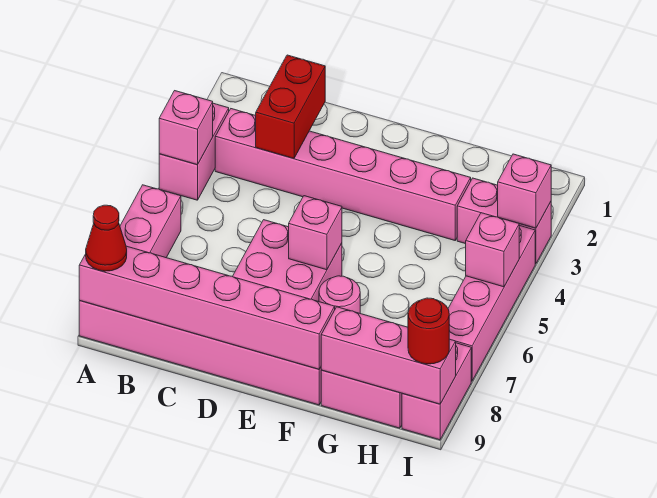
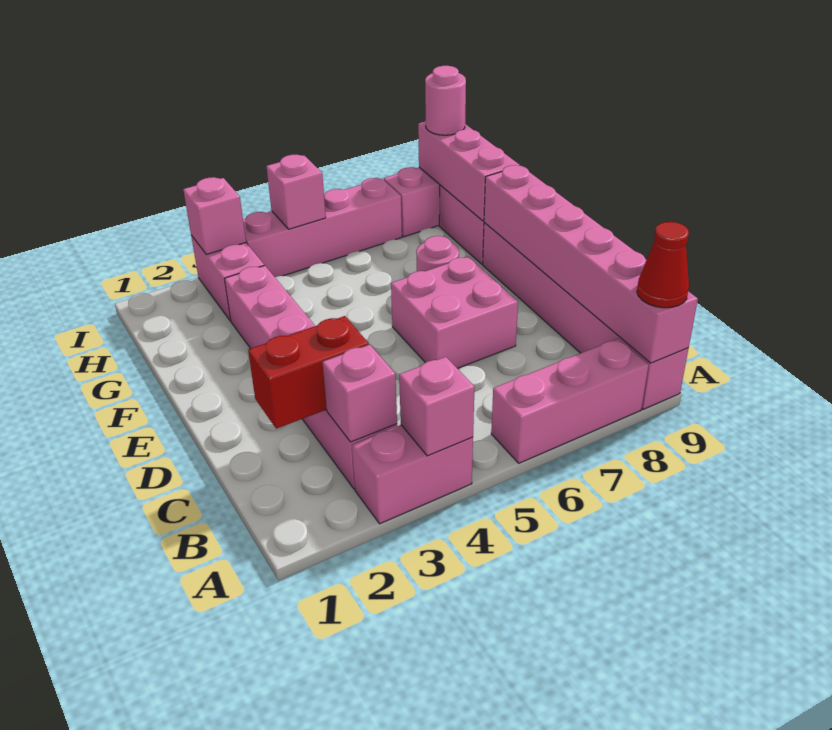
pink brick E6 level 2 -> pink brick B3 level 2
red round brick I9 level 3 -> pink round brick I9 level 3

